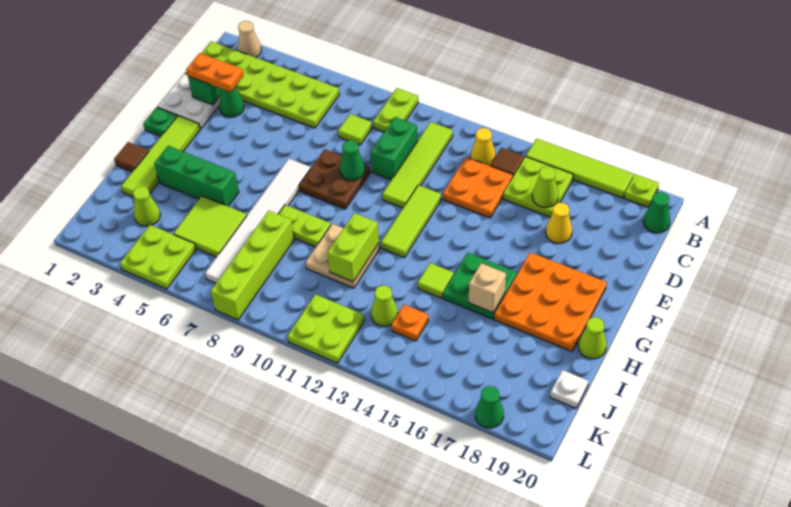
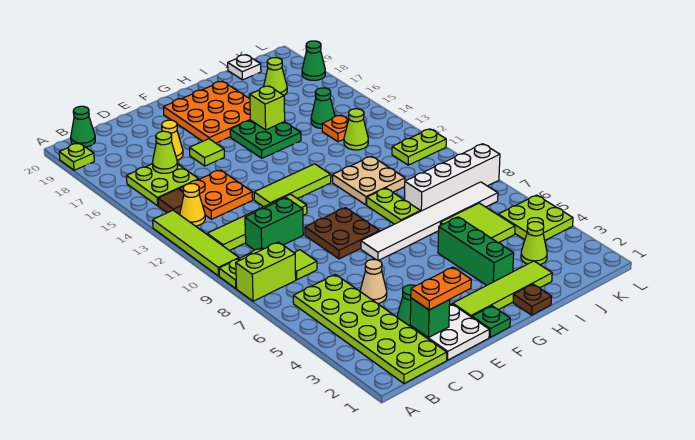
tan cone A2 level 1 -> tan cone D5 level 1
lime tile A15:A18 level 1 -> lime tile A10:A13 level 1
orange plate D2:D3 level 3 -> orange plate D2:E2 level 3
green cone E9 level 2 -> green cone J15 level 1
brown tile H1 level 1 -> brown plate H1 level 1
lime brick H11:I11 level 2 -> lime brick A8:B8 level 1
lime tile H14 level 1 -> lime tile E16 level 1
tan brick H16 level 2 -> lime brick H16 level 2
lime cone H20 level 1 -> lime cone J18 level 1
lime brick I8:L8 level 1 -> white brick I8:L8 level 1
lime plate K11:L12 level 1 -> lime plate K11:L11 level 1

